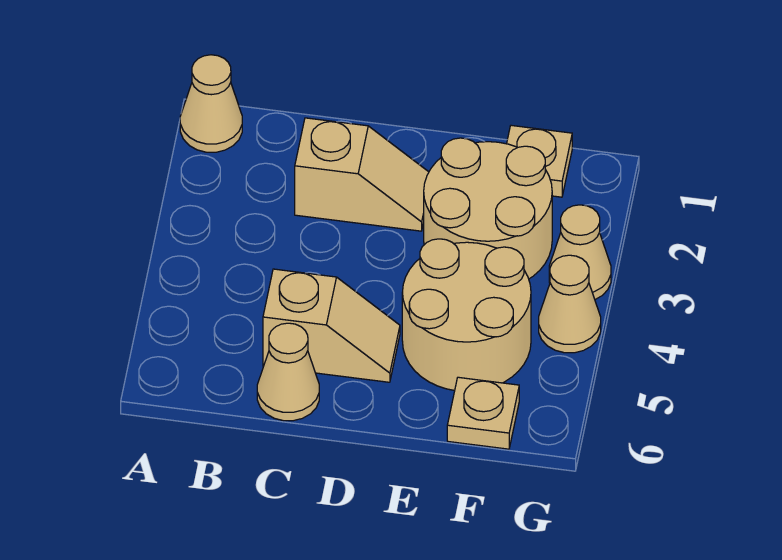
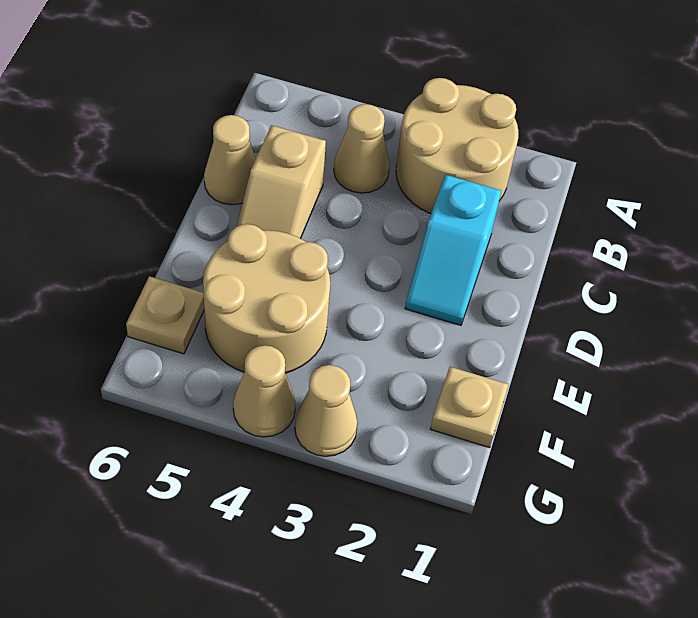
tan cone A1 level 1 -> tan cone B4 level 1
tan slope C2:D2 level 1 top C -> cyan slope C2:D2 level 1 top C
tan round brick E2:F3 level 1 -> tan round brick A2:B3 level 1

